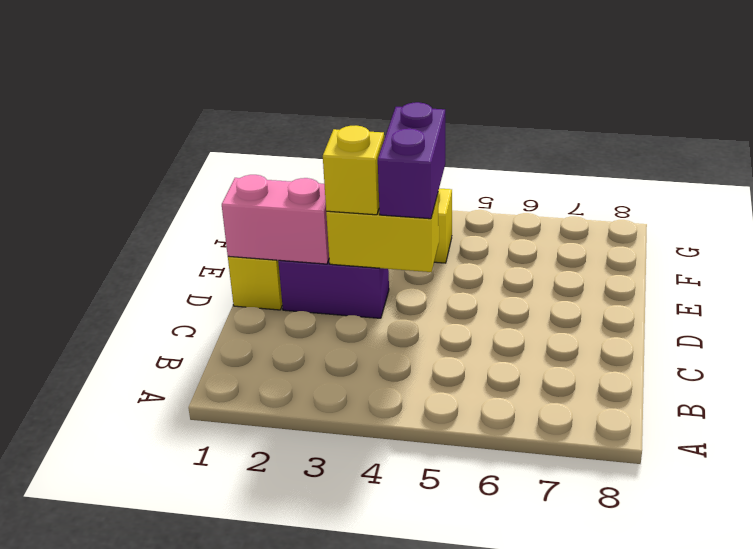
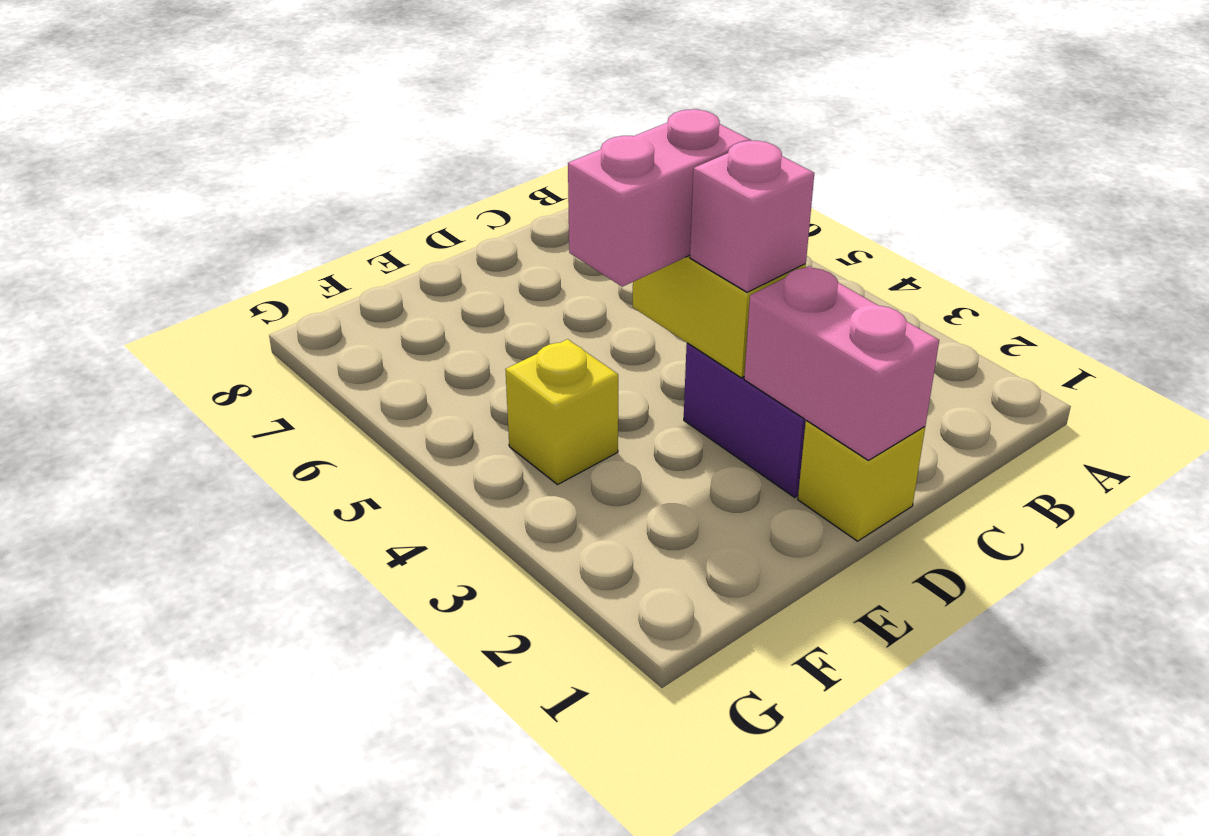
yellow brick D3 level 3 -> pink brick D3 level 3
purple brick D4:E4 level 3 -> pink brick D4:E4 level 3

